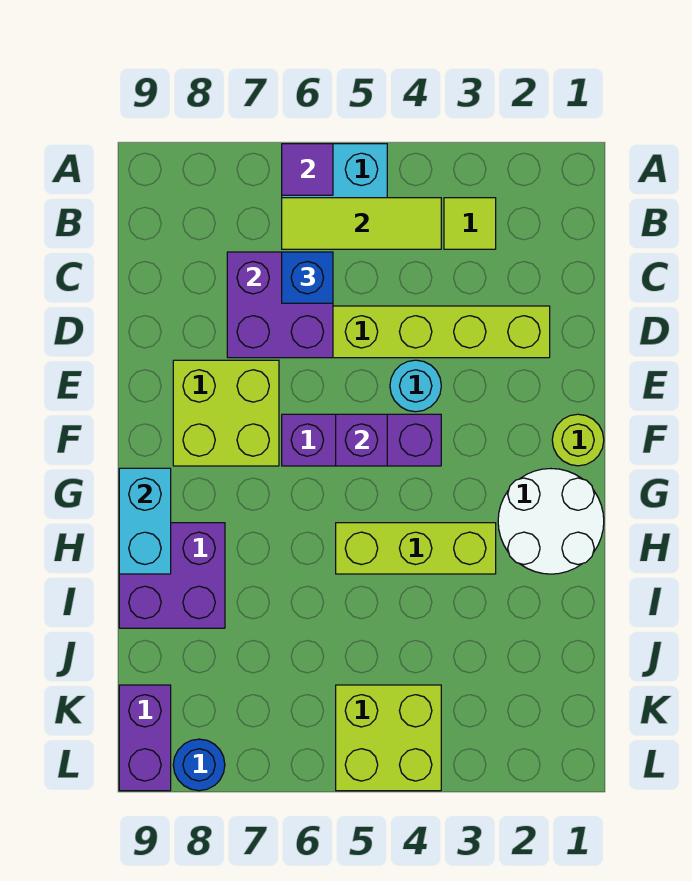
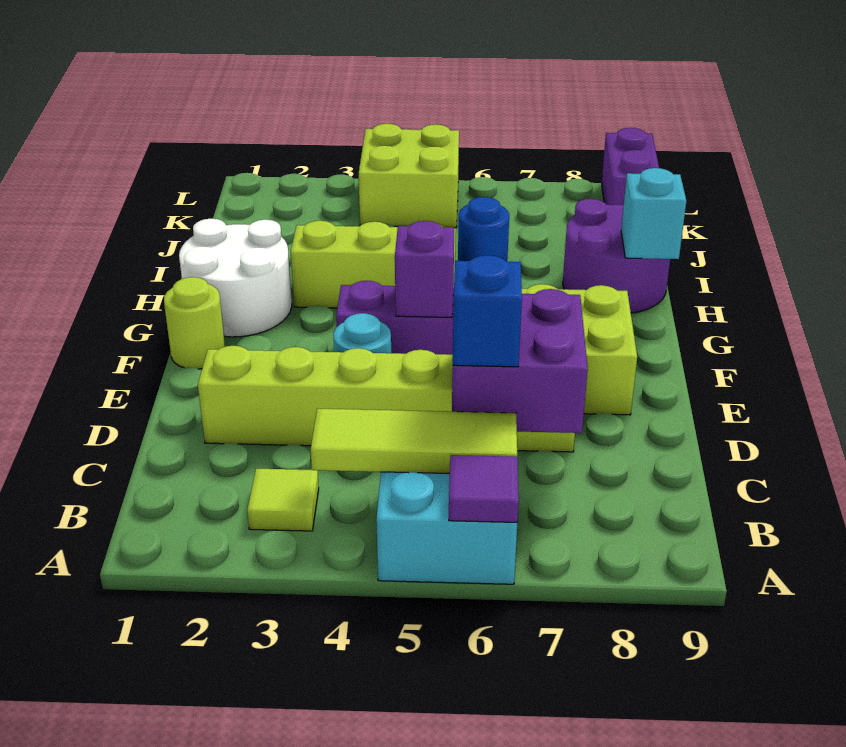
cyan brick G9:H9 level 2 -> cyan brick H9 level 2
purple brick H8:I9 level 1 -> purple round brick H8:I9 level 1
blue round brick L8 level 1 -> blue round brick I6 level 1

